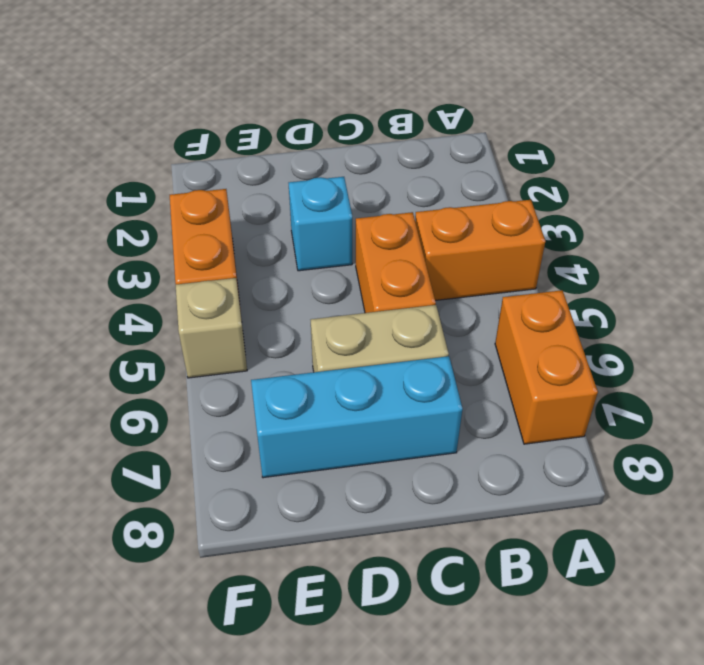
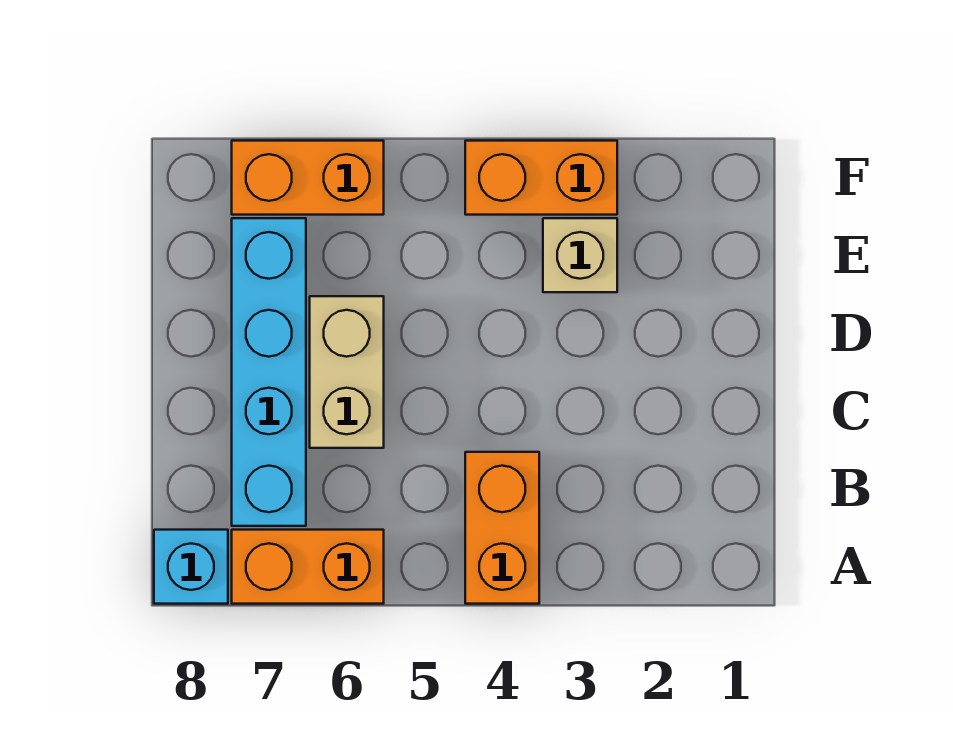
orange brick C4:C5 level 1 -> orange brick F6:F7 level 1
cyan brick C7:E7 level 1 -> cyan brick B7:E7 level 1
cyan brick D3 level 1 -> cyan brick A8 level 1
tan brick F5 level 1 -> tan brick E3 level 1

